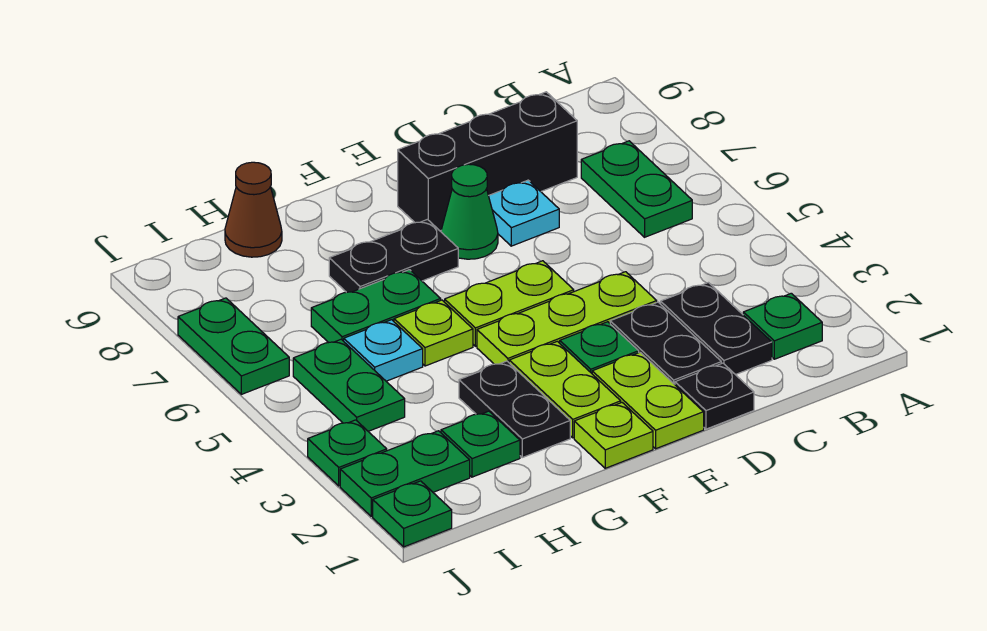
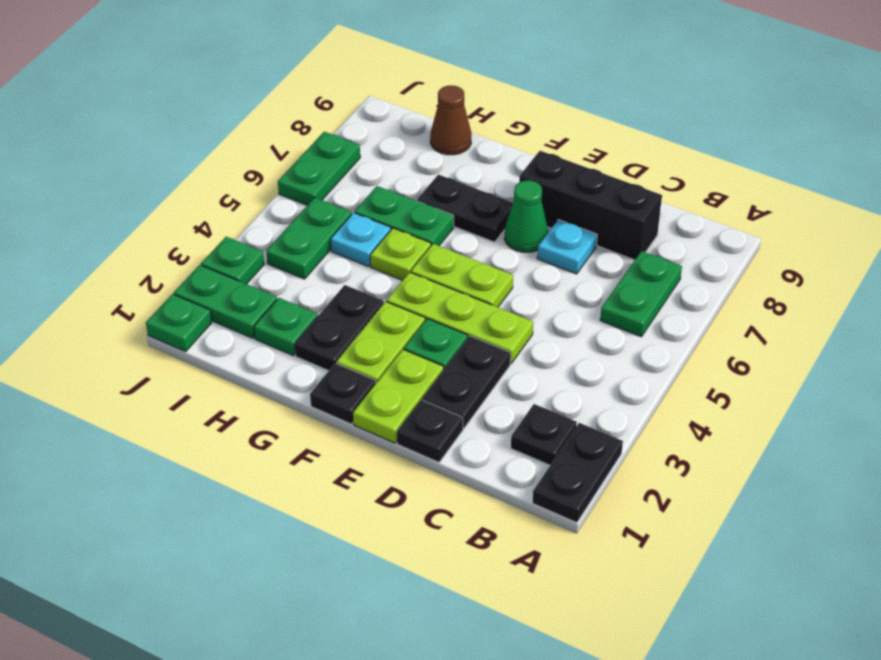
green plate B2 level 1 -> black plate B2 level 1
black plate C2:C3 level 1 -> black plate A1:A2 level 1
lime plate F1 level 1 -> black plate F1 level 1

